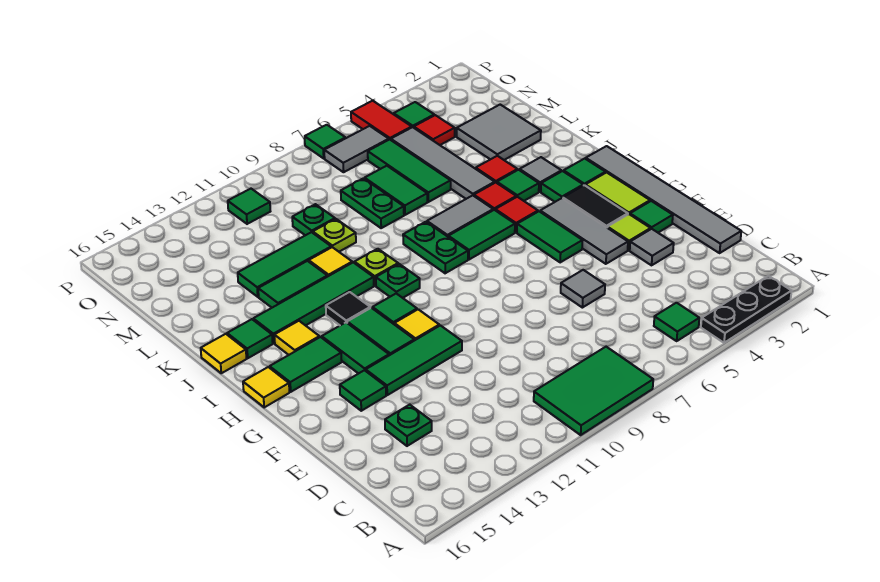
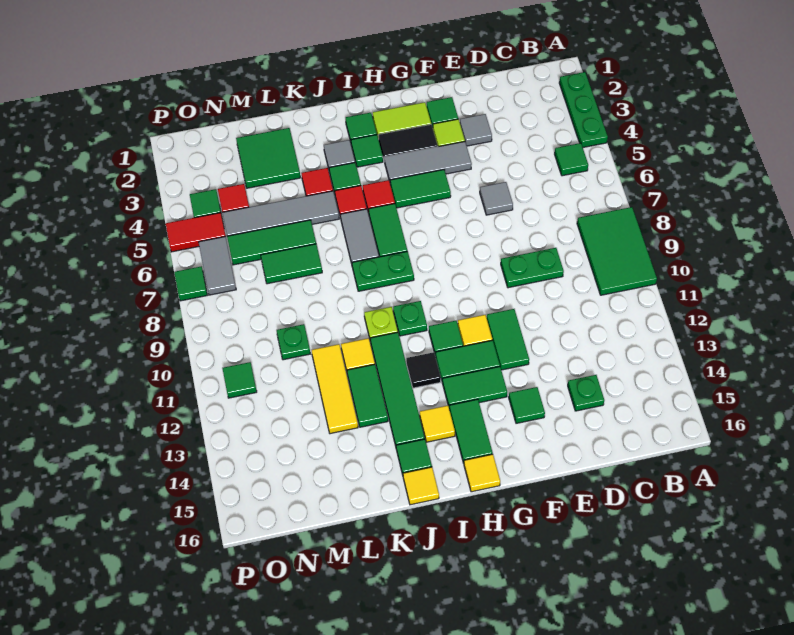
black plate A2:A4 level 1 -> green plate A2:A4 level 1
grey tile D1:I1 level 1 -> none
green tile F11:F13 level 1 -> green tile F11:F12 level 1
grey tile L2:M3 level 1 -> green tile L2:M3 level 1
green plate L8:M8 level 1 -> green plate D9:E9 level 1
lime plate L10 level 1 -> none
green tile L11:L13 level 1 -> yellow tile L11:L13 level 1

